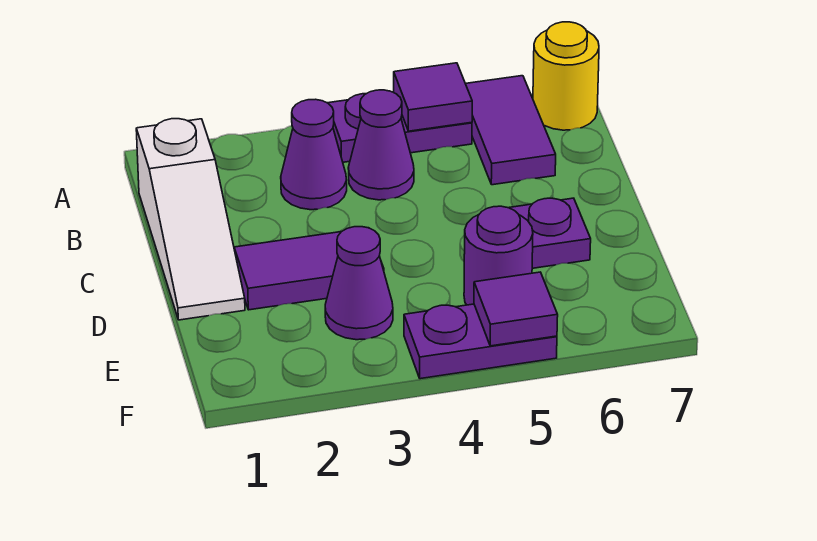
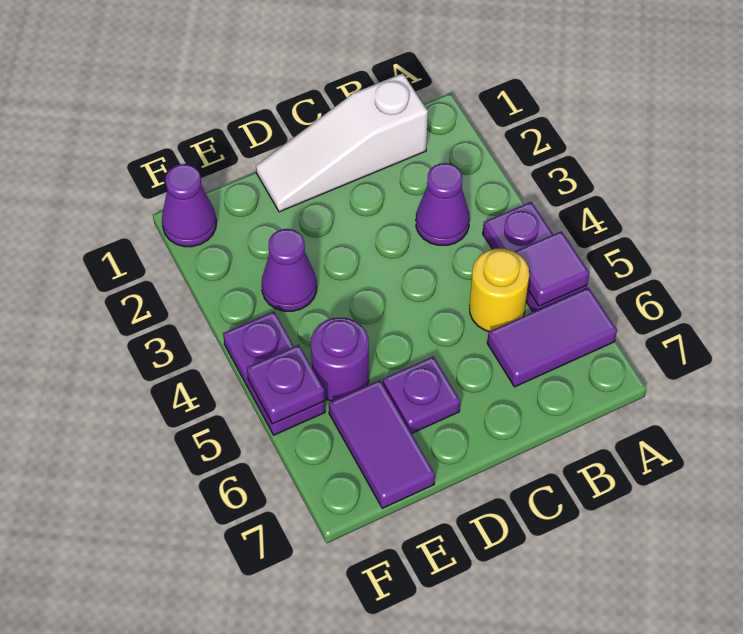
yellow round brick A7 level 1 -> yellow round brick B5 level 1
purple cone B4 level 1 -> purple cone F1 level 1
purple tile D2:D3 level 1 -> purple tile E6:E7 level 1
purple tile F5 level 2 -> purple plate F5 level 2

